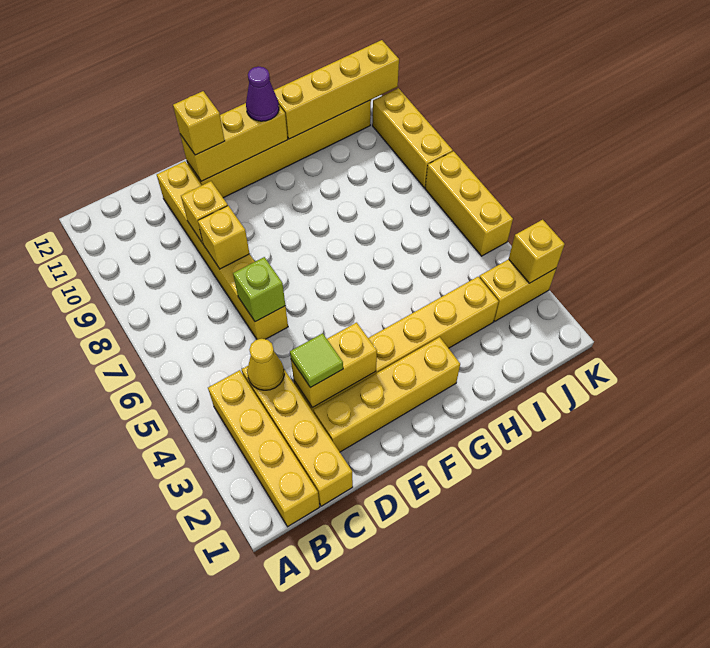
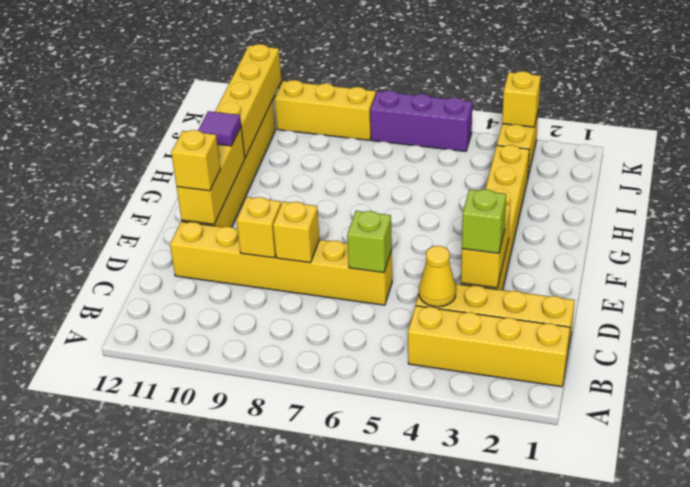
yellow brick D2:G2 level 1 -> none
lime tile D3 level 3 -> lime brick D3 level 3
purple cone G11 level 3 -> purple tile G11 level 3
yellow brick K5:K7 level 1 -> purple brick K5:K7 level 1

